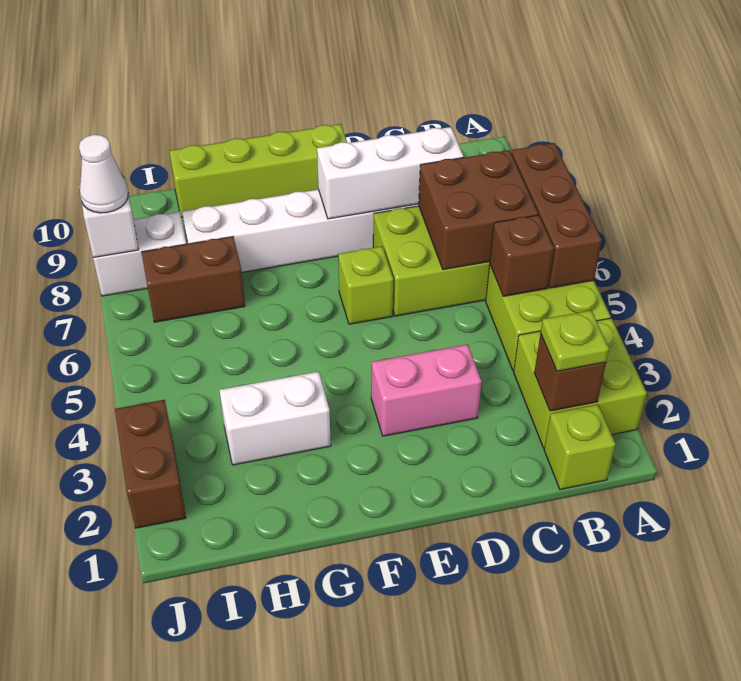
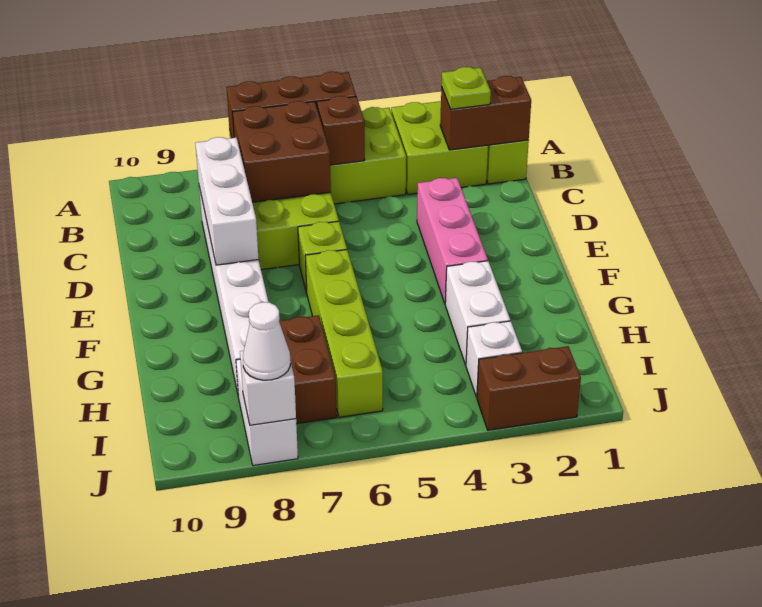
brown brick B2 level 2 -> brown brick B1:B2 level 2
pink brick D3:E3 level 1 -> pink brick D3:F3 level 1
lime brick E10:H10 level 1 -> lime brick F6:I6 level 1
none -> white brick I3 level 1

